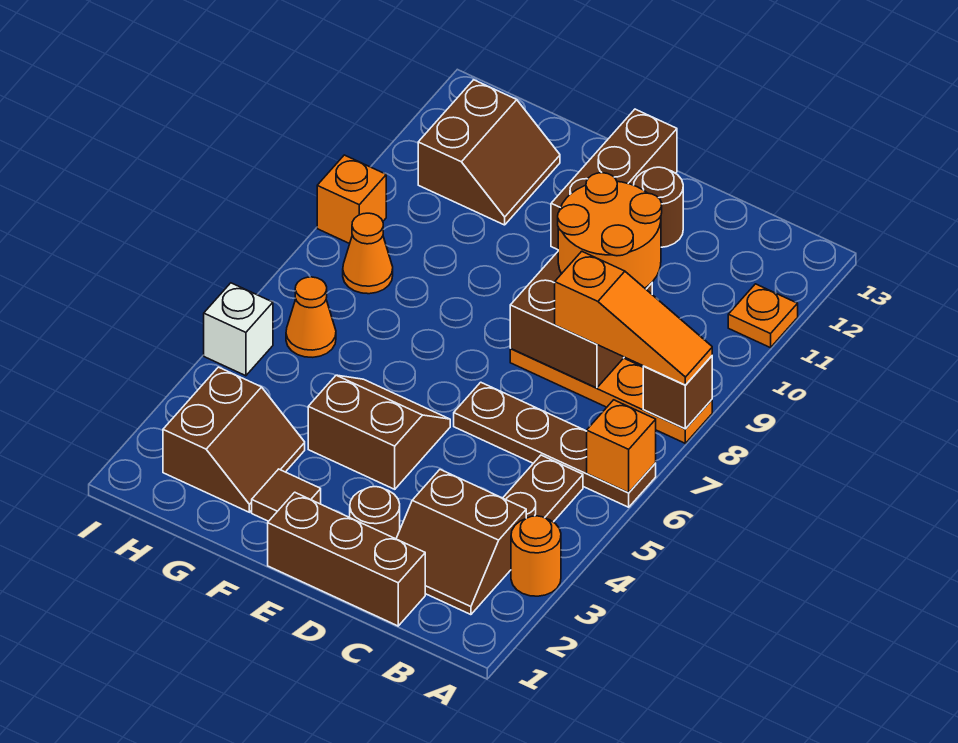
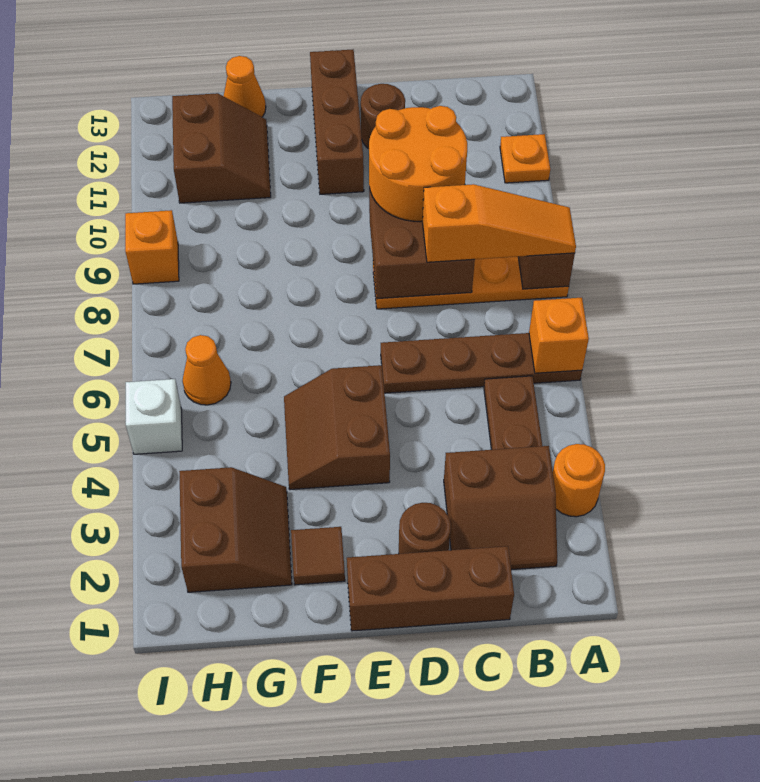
brown slope E4:F5 level 1 top 4 -> brown slope E4:F5 level 1 top E
orange cone H8 level 1 -> orange cone G13 level 1

